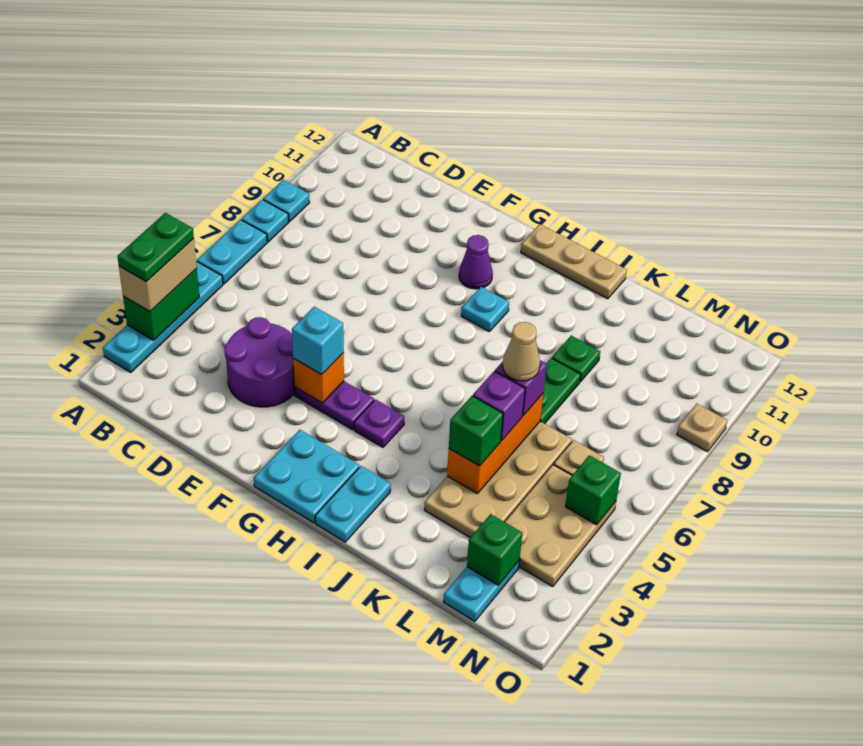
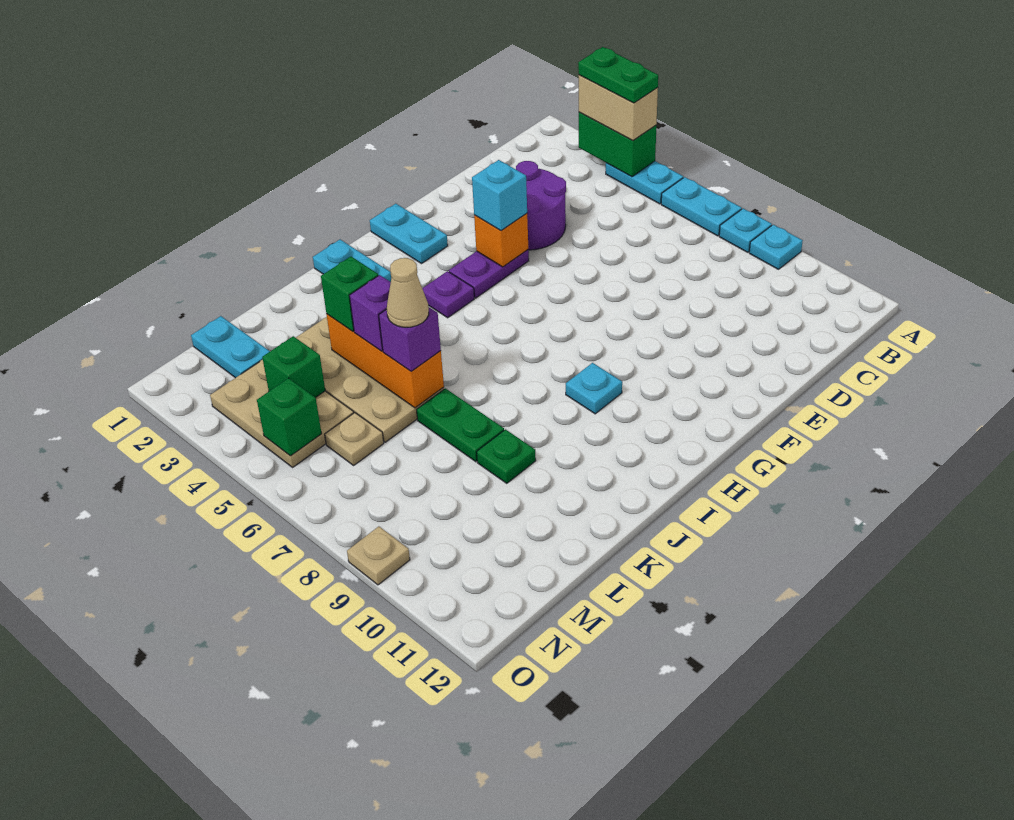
cyan plate A2:A5 level 1 -> cyan plate A4:A5 level 1
cyan plate G1:H2 level 1 -> cyan plate G1:G2 level 1
purple cone G10 level 1 -> none
tan plate H12:J12 level 1 -> none
green brick M2 level 2 -> green brick M4 level 2

